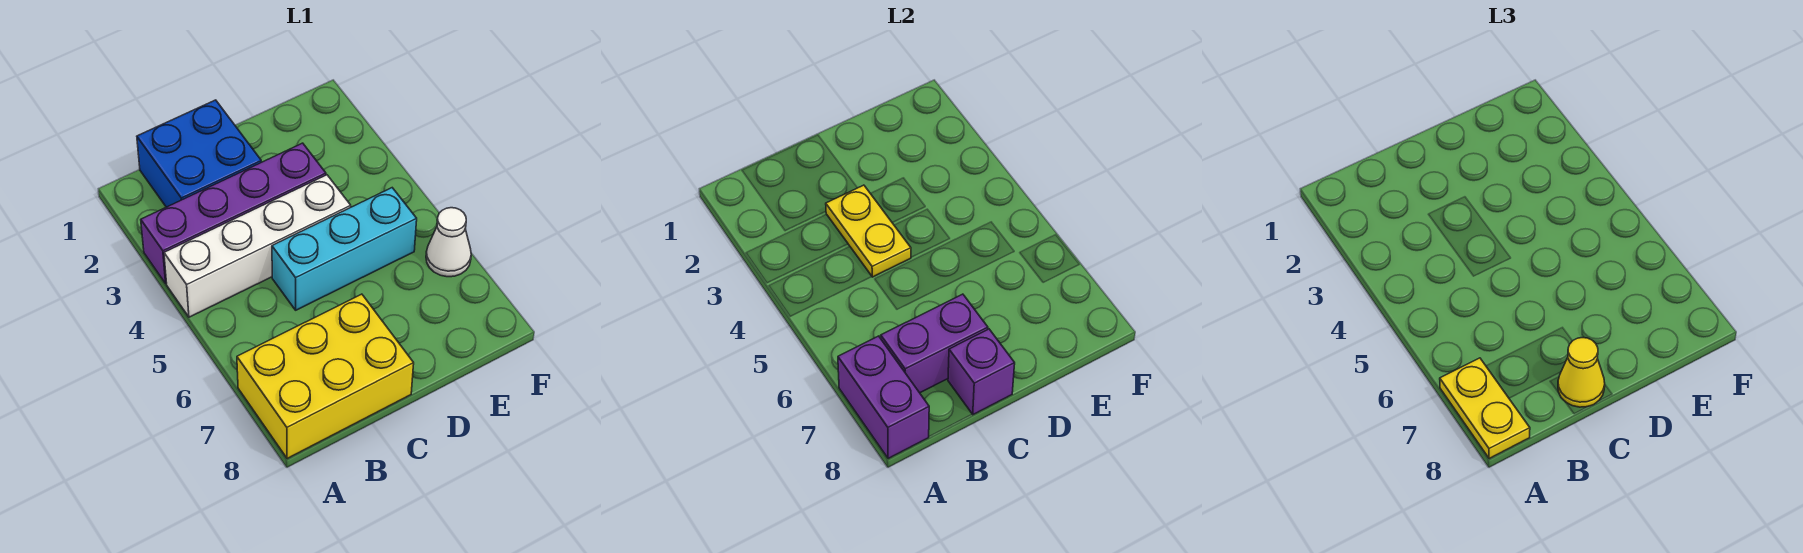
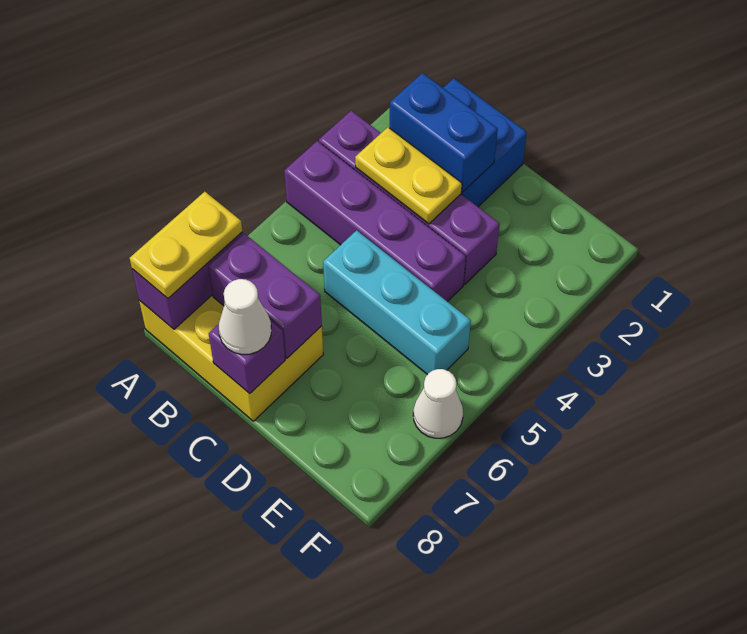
white brick A4:D4 level 1 -> purple brick A4:D4 level 1
none -> blue brick B2:C2 level 2
yellow plate C3:C4 level 2 -> yellow plate B3:C3 level 2
yellow cone C8 level 3 -> white cone C8 level 3

